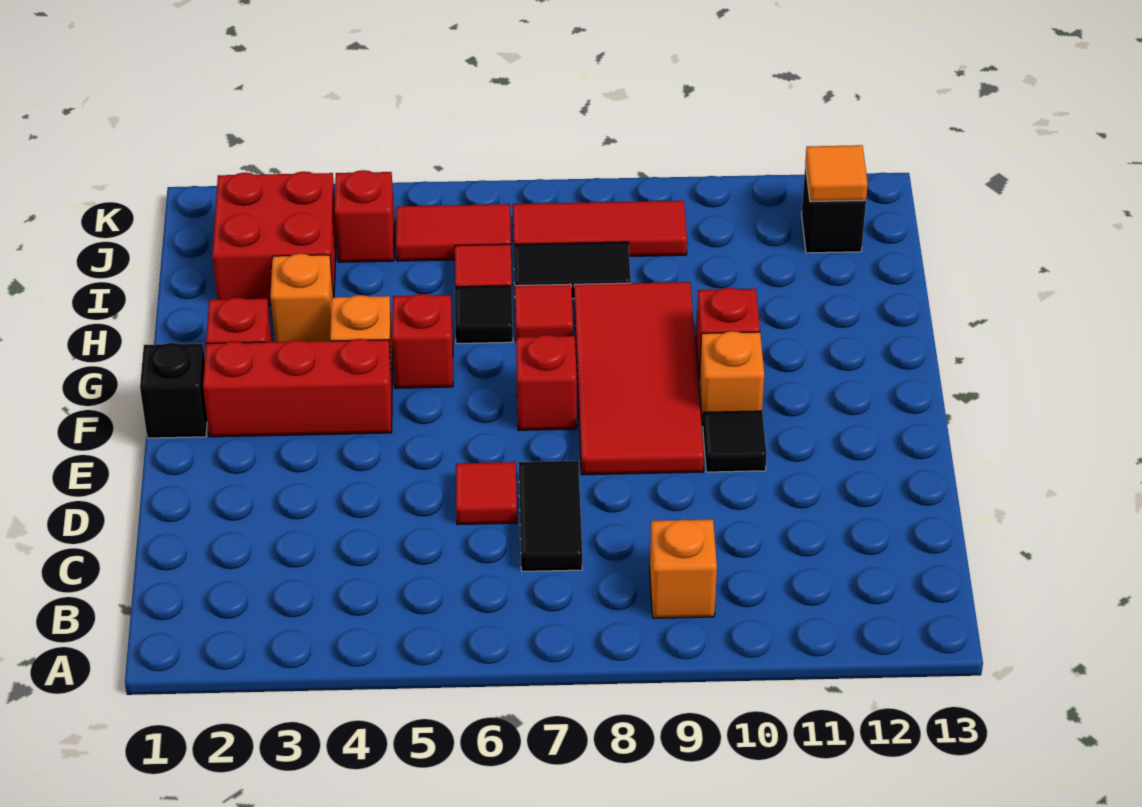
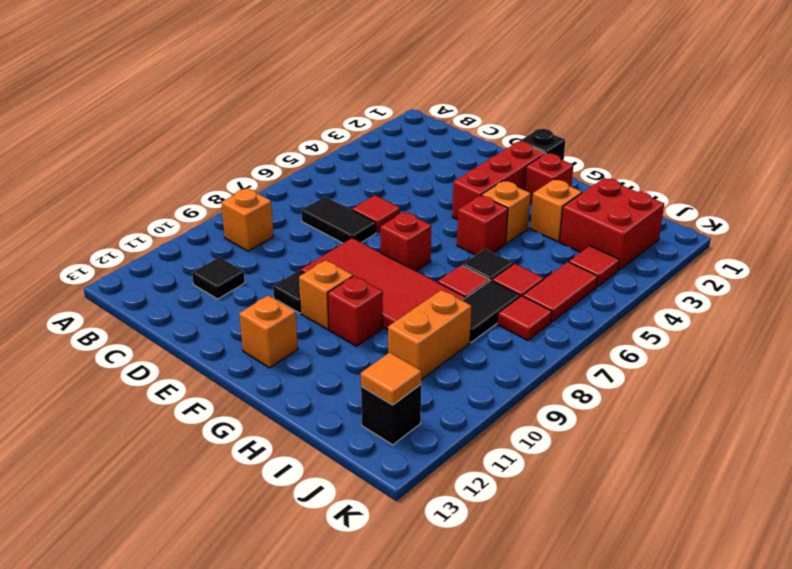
none -> black tile C11 level 1
none -> orange brick F12 level 1
none -> orange brick I9:I10 level 1
red brick J4 level 1 -> red tile J4 level 1
red tile J7:J9 level 1 -> red tile J7 level 1

